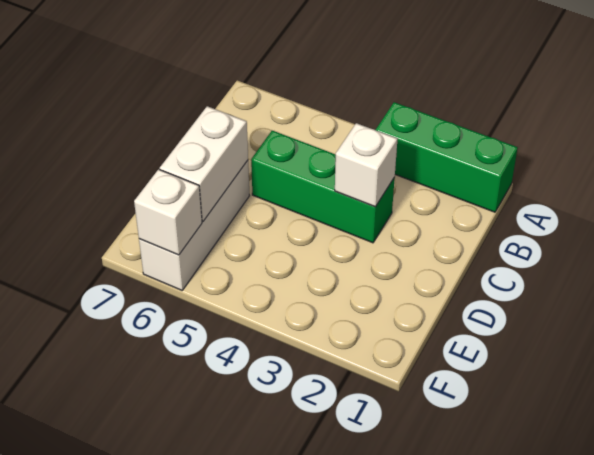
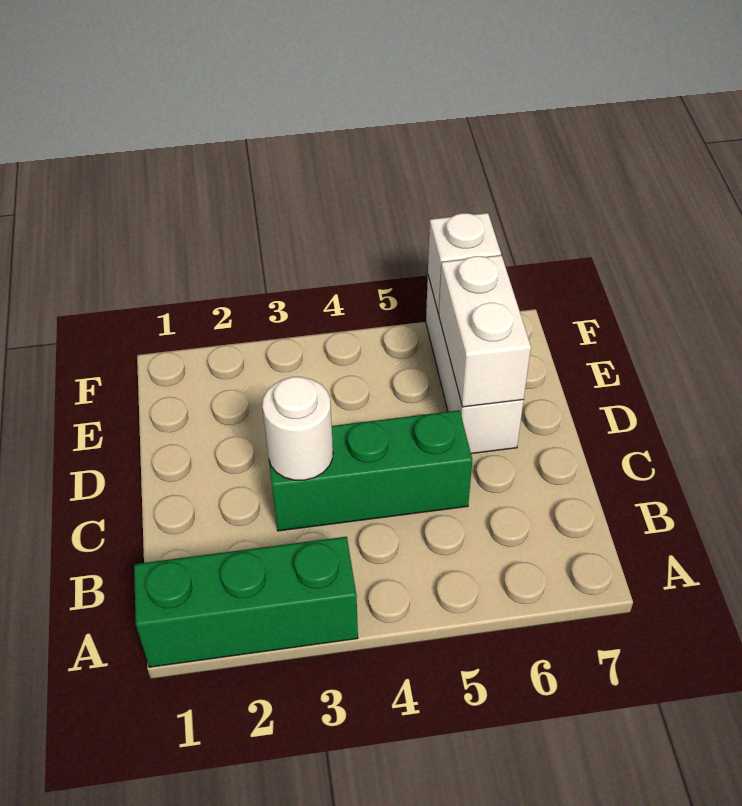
white brick C3 level 2 -> white round brick C3 level 2

